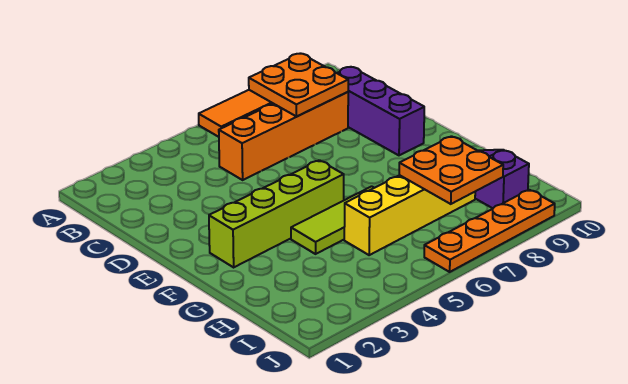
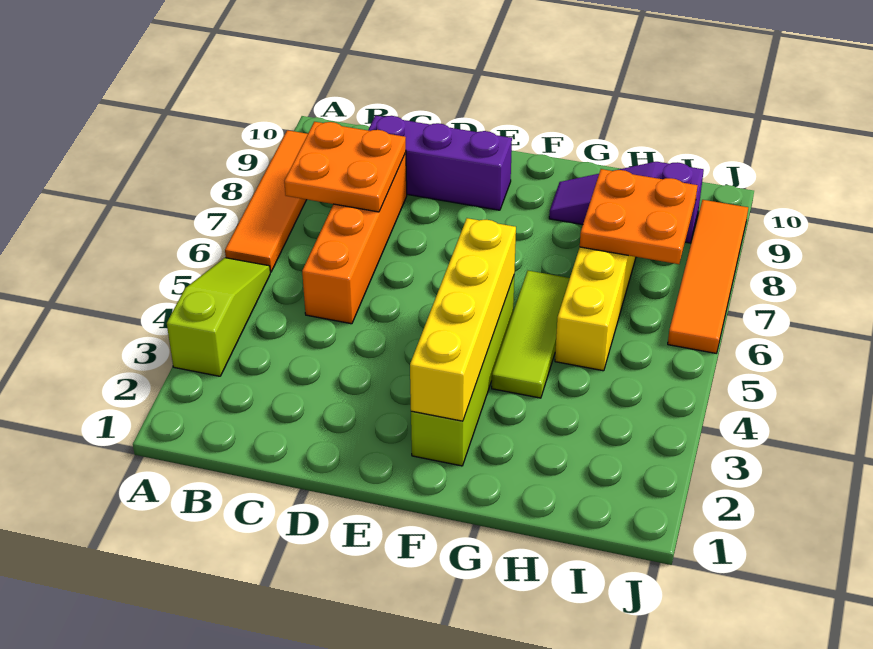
none -> lime slope A3:A5 level 1 top 3
none -> yellow brick F2:F5 level 2
orange plate J6:J9 level 1 -> orange tile J6:J9 level 1

